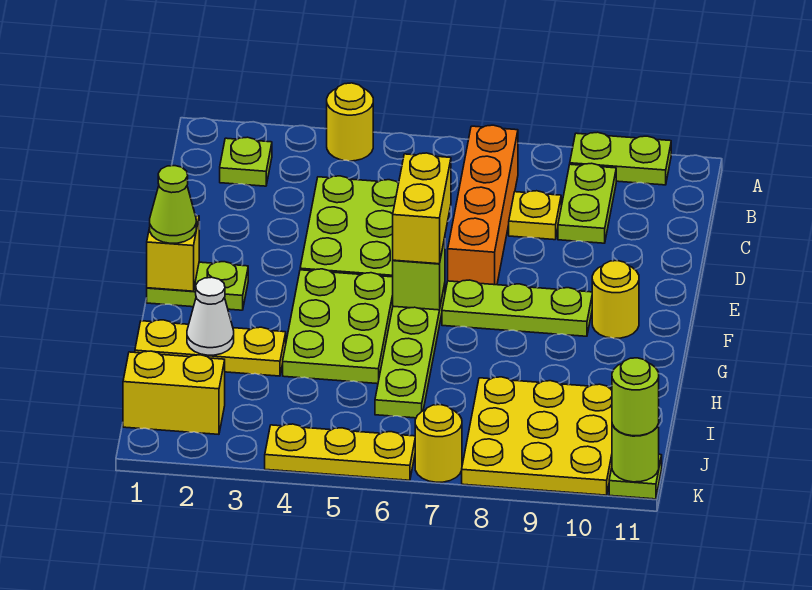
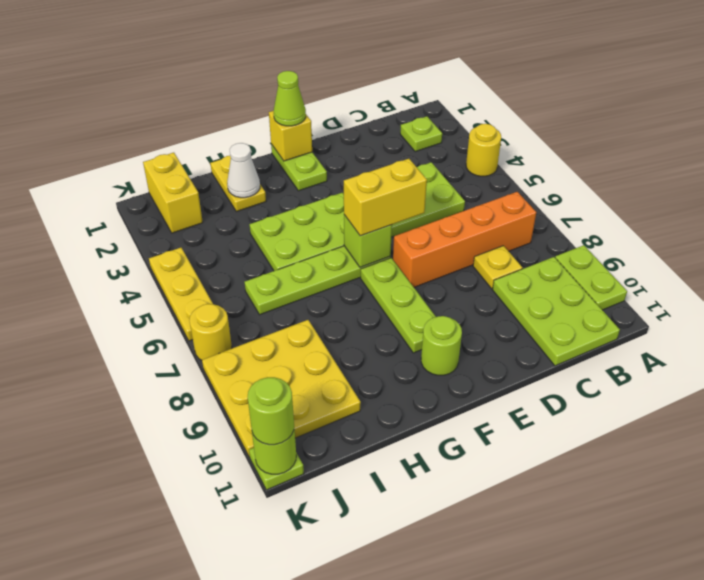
lime plate B9:C9 level 1 -> lime plate B9:C11 level 1
yellow round brick F10 level 1 -> lime round brick F10 level 1
yellow plate H1:H3 level 1 -> yellow plate H1:H2 level 1

